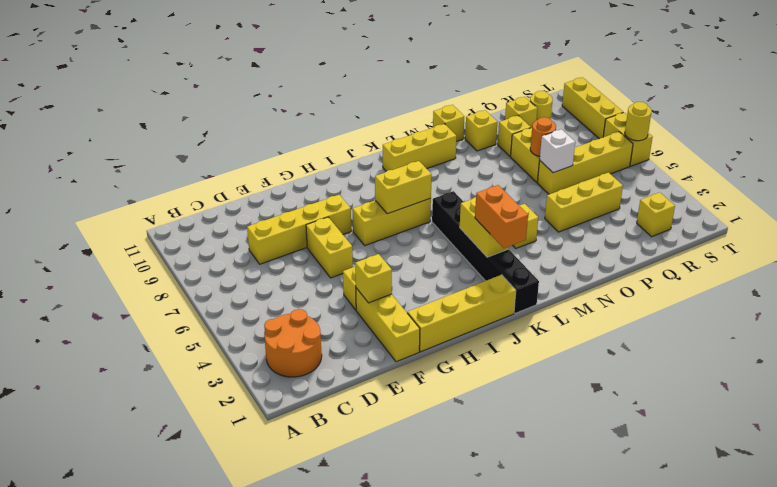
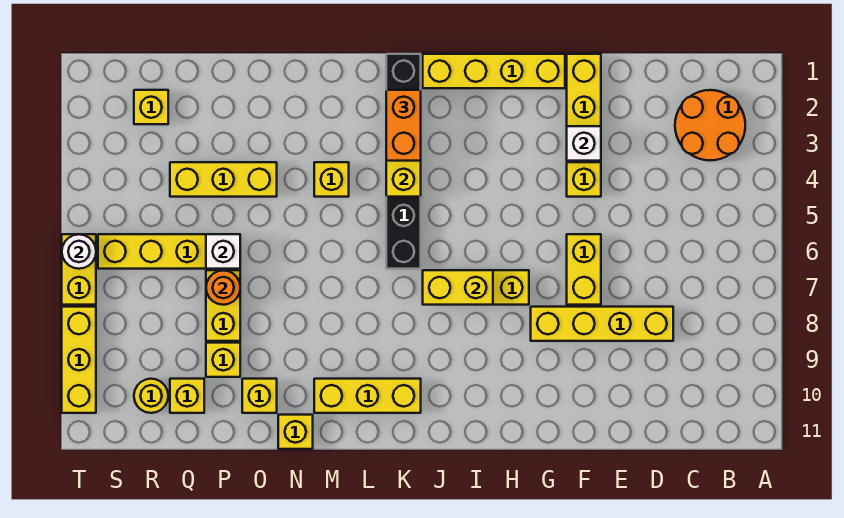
yellow brick F3 level 2 -> white brick F3 level 2
yellow round brick T6 level 2 -> white round brick T6 level 2

